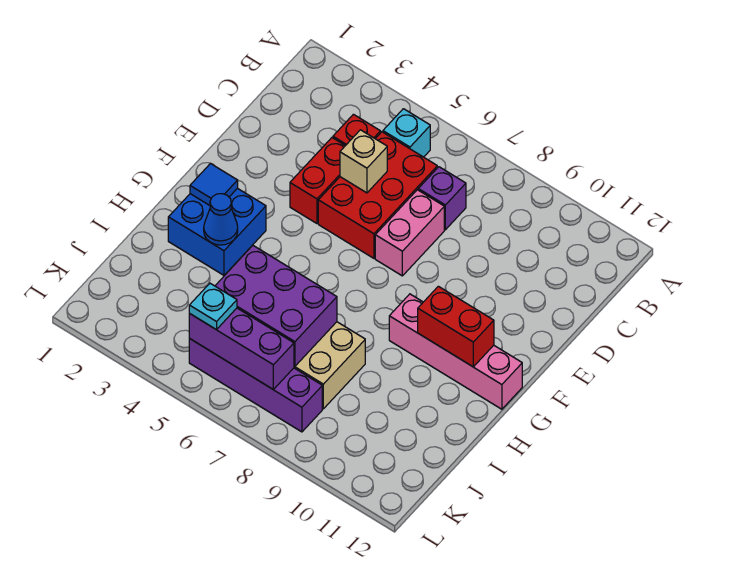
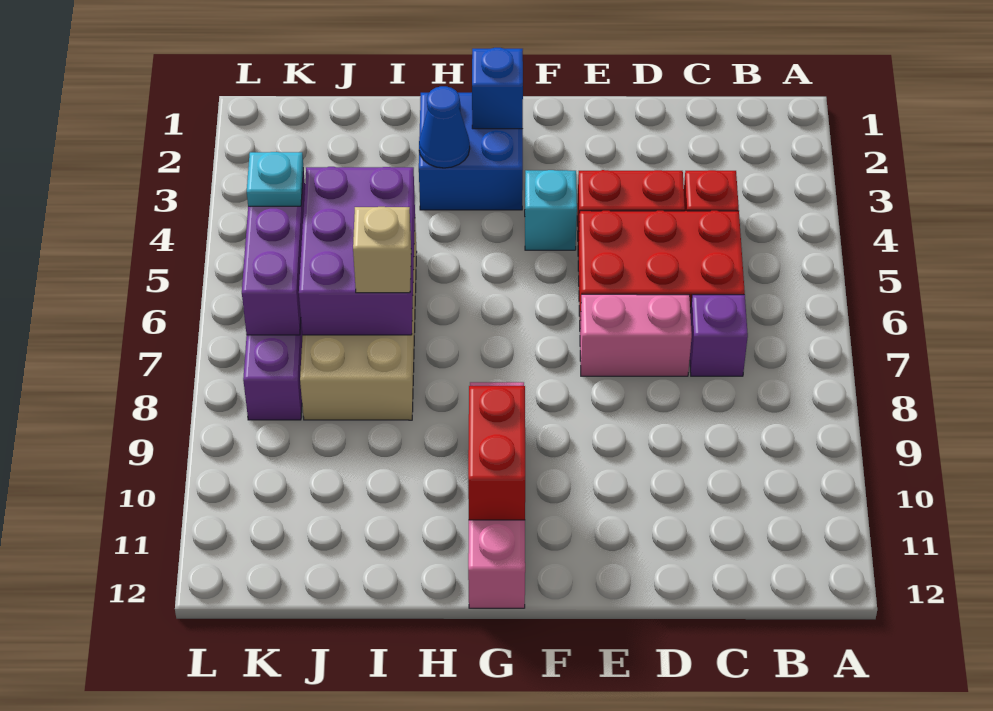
cyan brick B5 level 1 -> cyan brick F4 level 1
tan brick D5 level 2 -> tan brick I7 level 3
blue tile G2 level 2 -> blue brick G2 level 2

